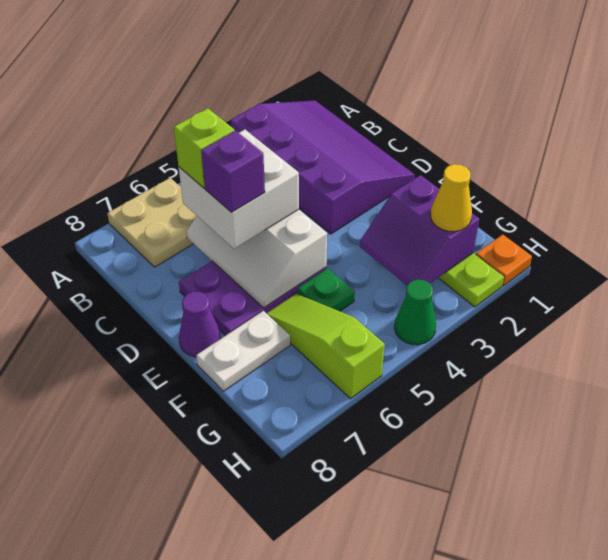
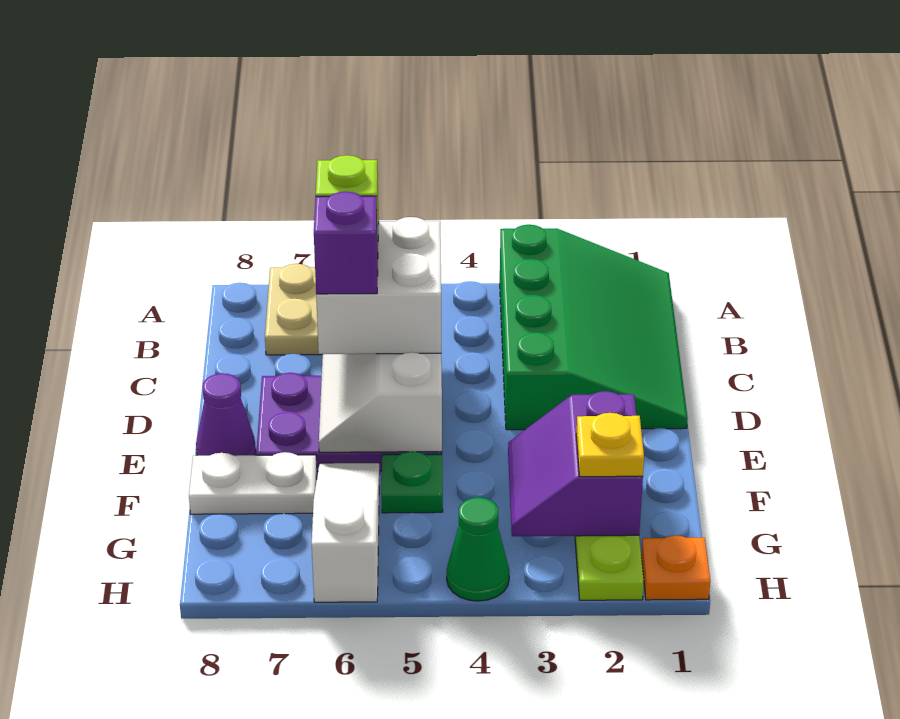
purple slope A1:D3 level 1 top 3 -> green slope A1:D3 level 1 top 3
lime slope F6:H6 level 1 top H -> white slope F6:H6 level 1 top H
yellow cone G2 level 3 -> yellow plate G2 level 3

